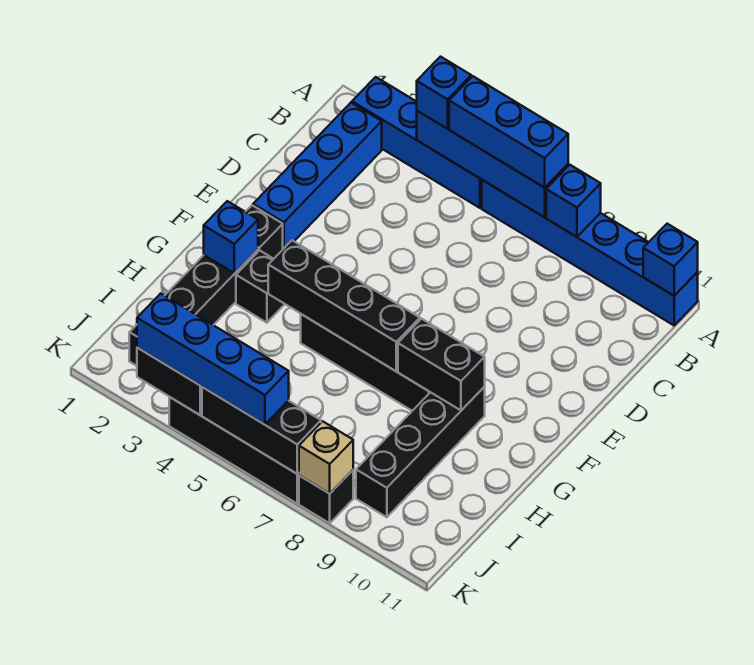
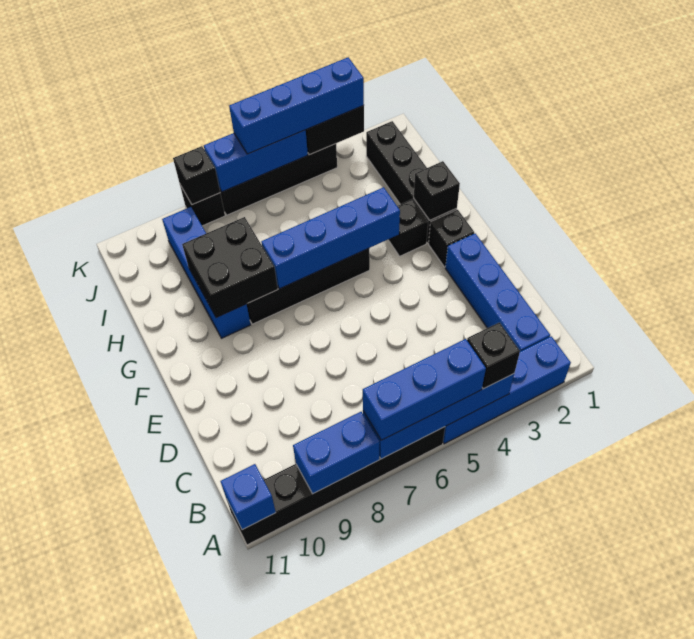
blue brick A4 level 3 -> black brick A4 level 3
blue brick A6:A11 level 1 -> black brick A6:A11 level 1
blue brick A8 level 2 -> blue brick A8:A9 level 2
blue brick G2 level 2 -> black brick G2 level 2
black brick G4:G7 level 2 -> blue brick G4:G7 level 2
black brick G8:G9 level 2 -> black brick G8:H9 level 2
black brick G9:J9 level 1 -> blue brick G9:J9 level 1
black brick K5:K7 level 2 -> blue brick K5:K7 level 2
tan brick K8 level 2 -> black brick K8 level 2

